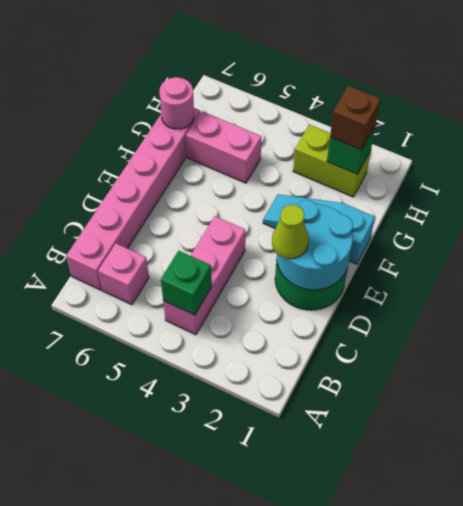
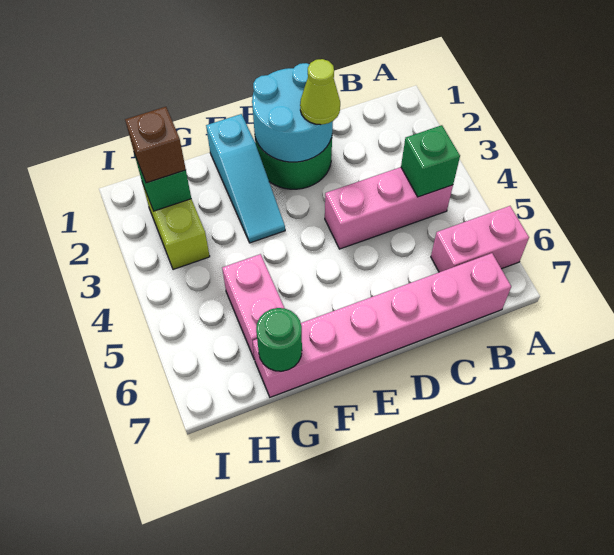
pink brick B6 level 1 -> pink brick A6:B6 level 1
pink round brick G7 level 2 -> green round brick G7 level 2

